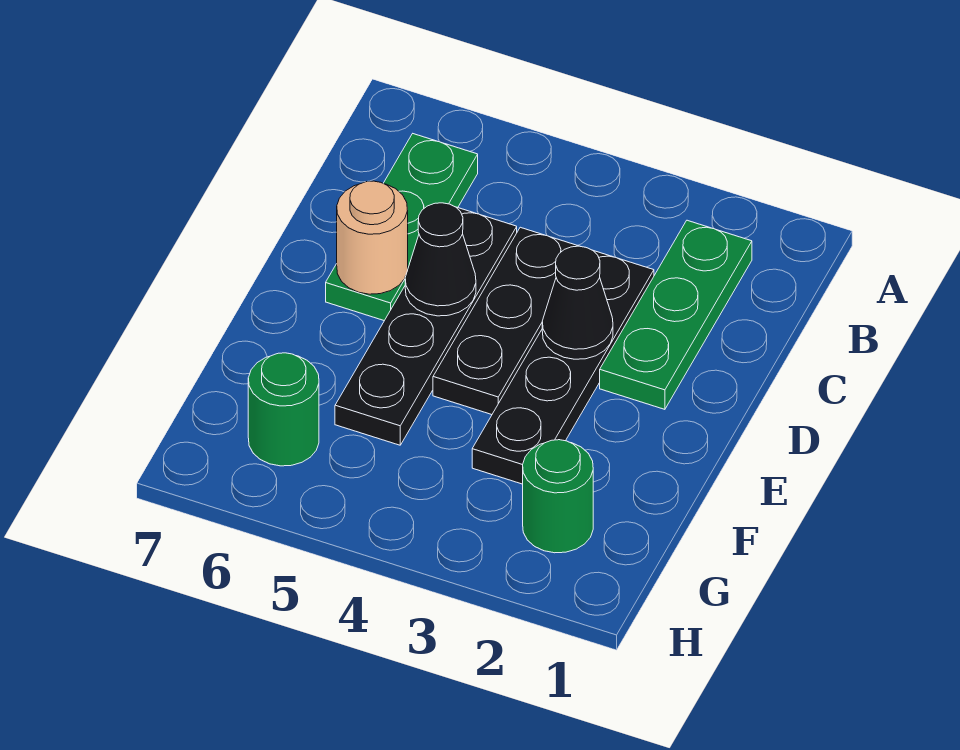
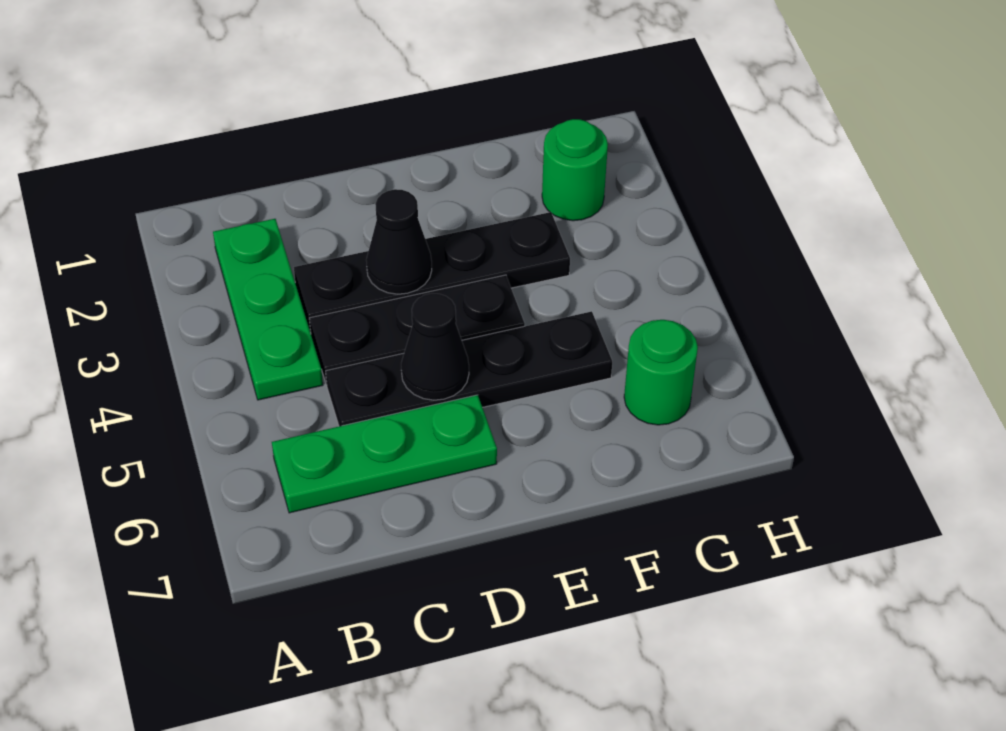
green plate B2:D2 level 1 -> green plate B2:B4 level 1
tan round brick D6 level 2 -> none

